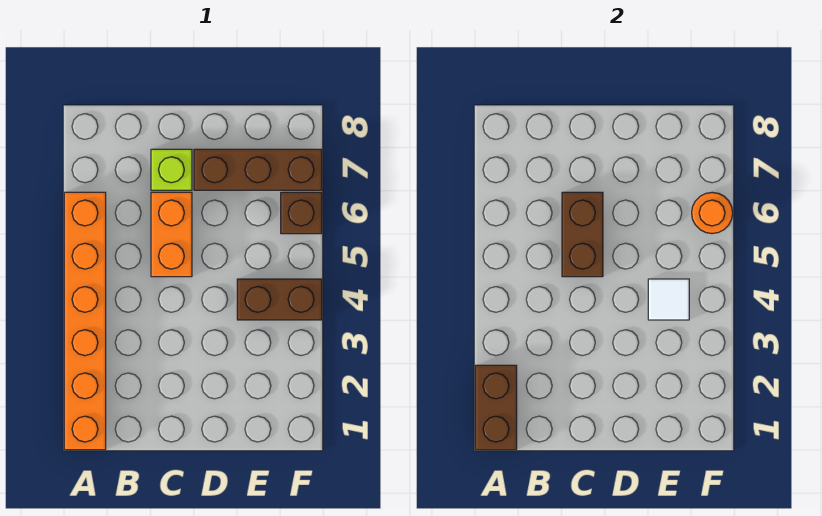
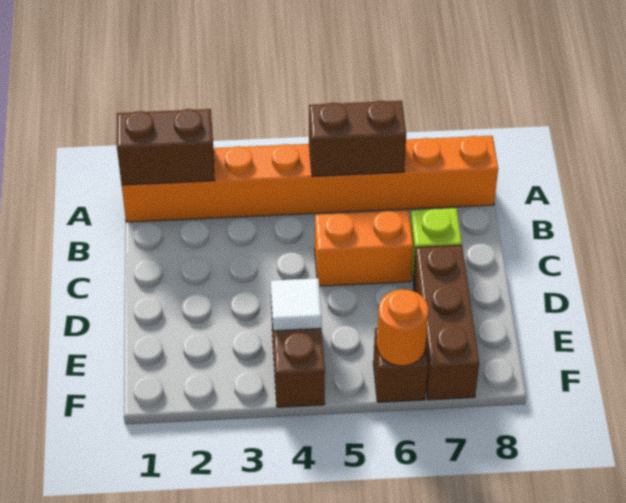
orange brick A1:A6 level 1 -> orange brick A1:A8 level 1
brown brick C5:C6 level 2 -> brown brick A5:A6 level 2

